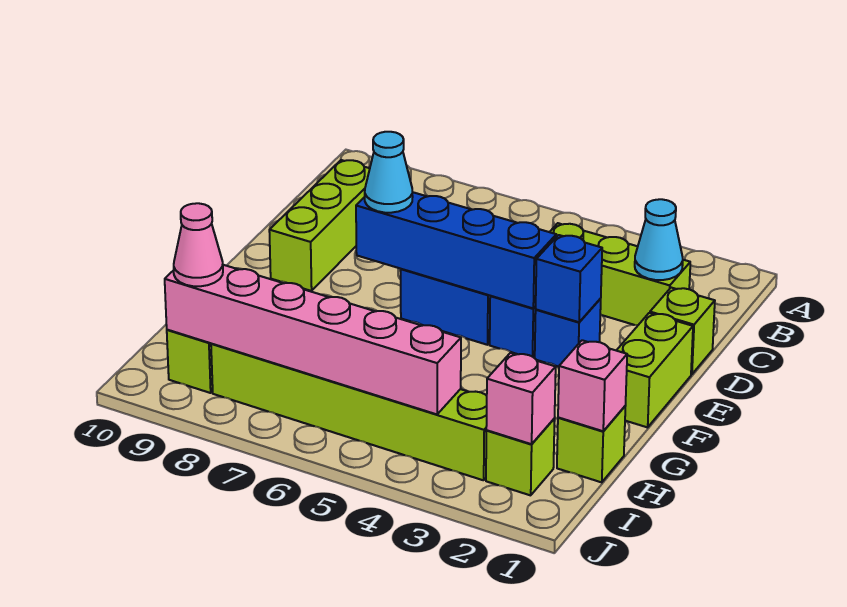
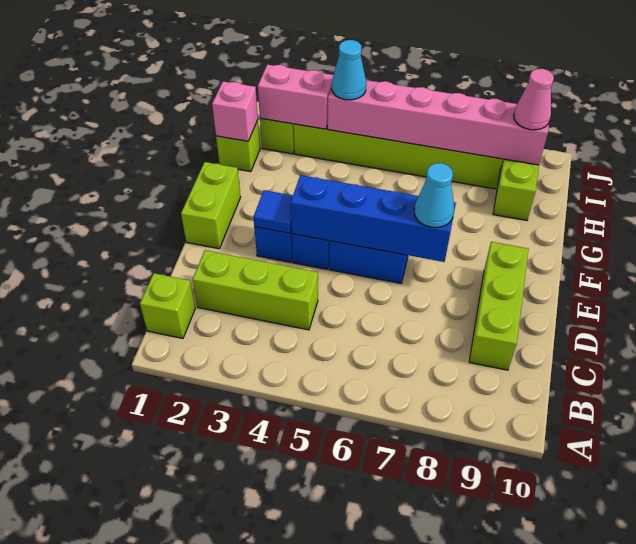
cyan cone C2 level 2 -> cyan cone I4 level 3
lime brick D1 level 1 -> lime brick B1 level 1
blue brick E3 level 2 -> blue tile E3 level 2
pink brick I2 level 2 -> pink brick I2:I3 level 2

